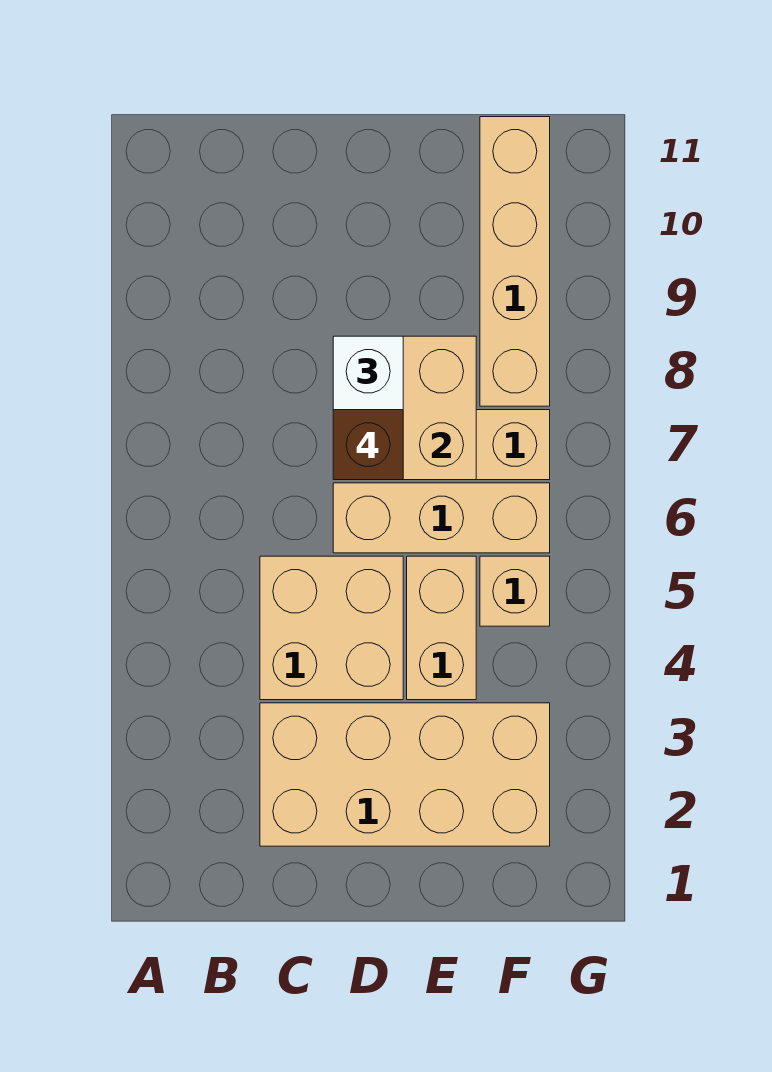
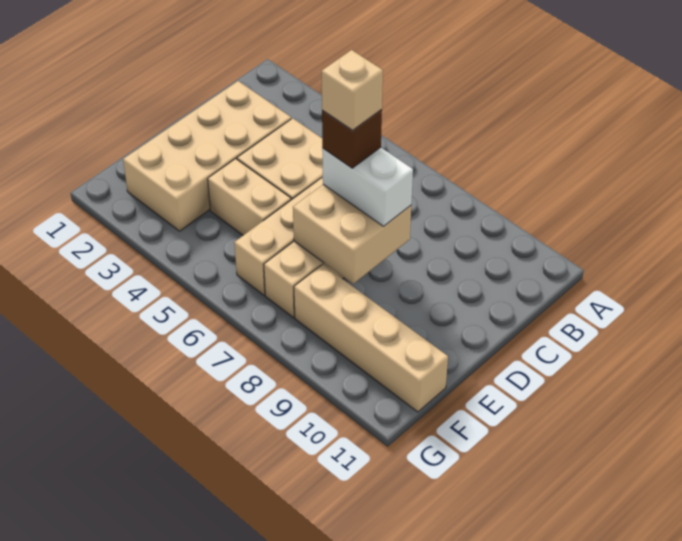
tan brick F5 level 1 -> tan brick D7 level 5

